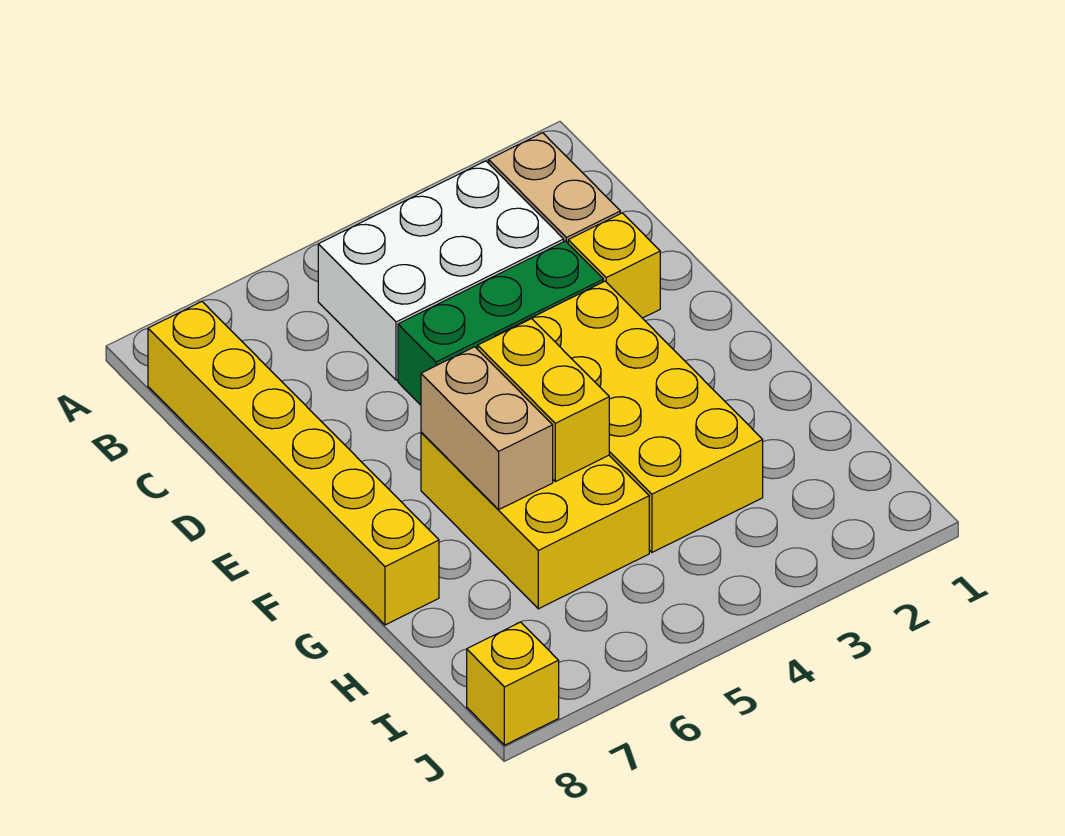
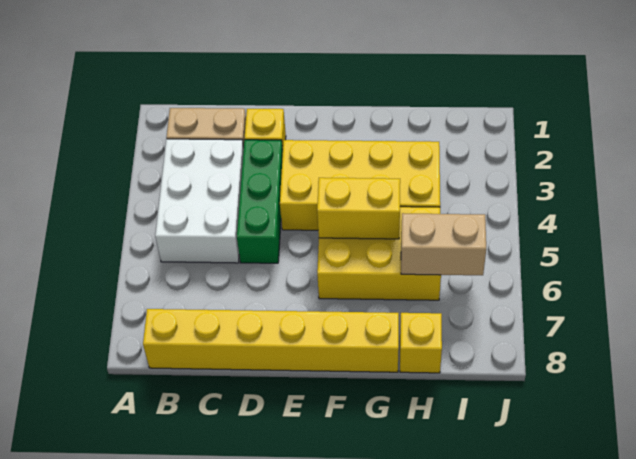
tan brick F6:G6 level 2 -> tan brick H6:I6 level 2
yellow brick J8 level 1 -> yellow brick H8 level 1

